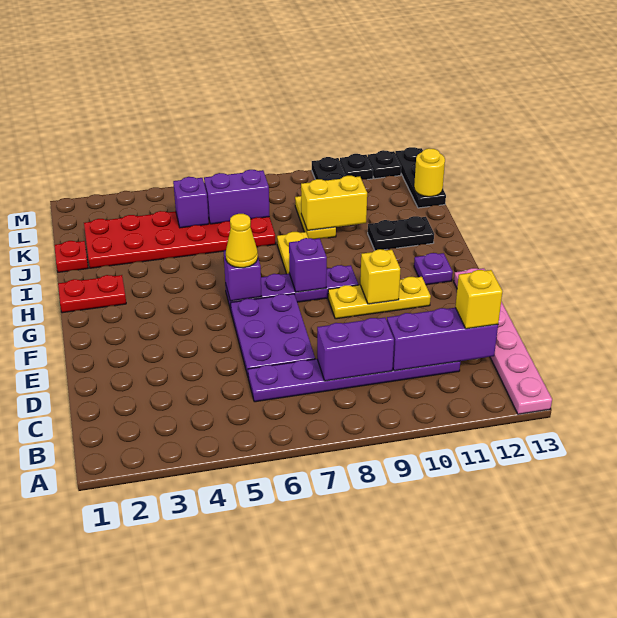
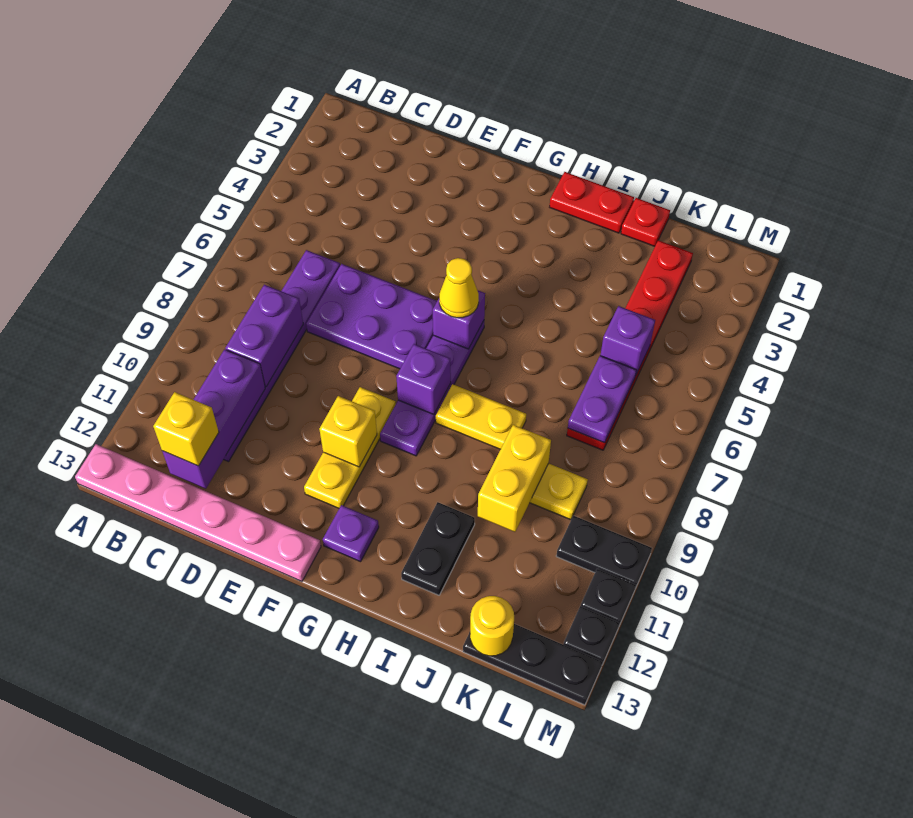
red plate H1:H2 level 1 -> red plate H1:I1 level 1
red plate J2:K7 level 1 -> red plate K2:K7 level 1
purple brick K6:K7 level 2 -> purple plate K6:K7 level 2

